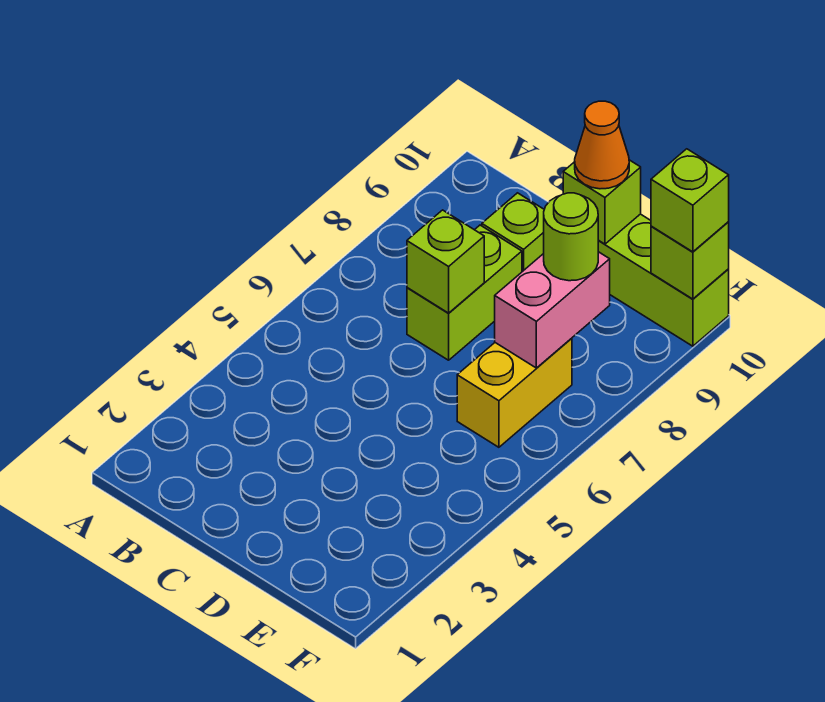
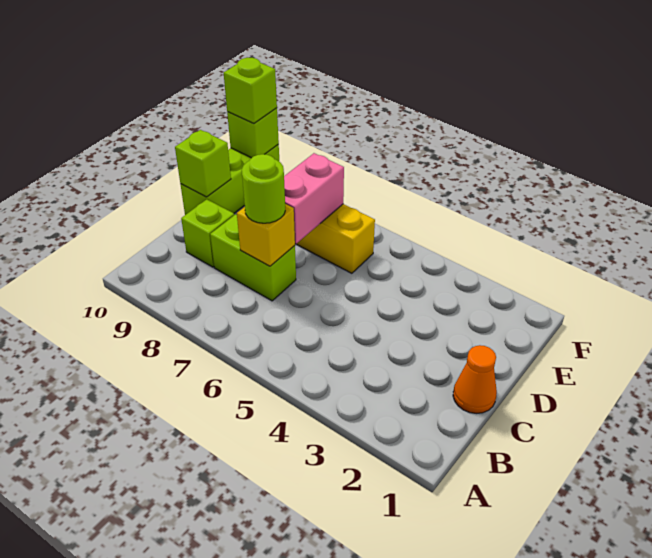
lime brick C7 level 2 -> yellow brick C7 level 2
orange cone D10 level 3 -> orange cone C1 level 1
pink brick E7:E8 level 2 -> pink brick D7:E7 level 2
lime round brick E8 level 3 -> lime round brick C7 level 3

